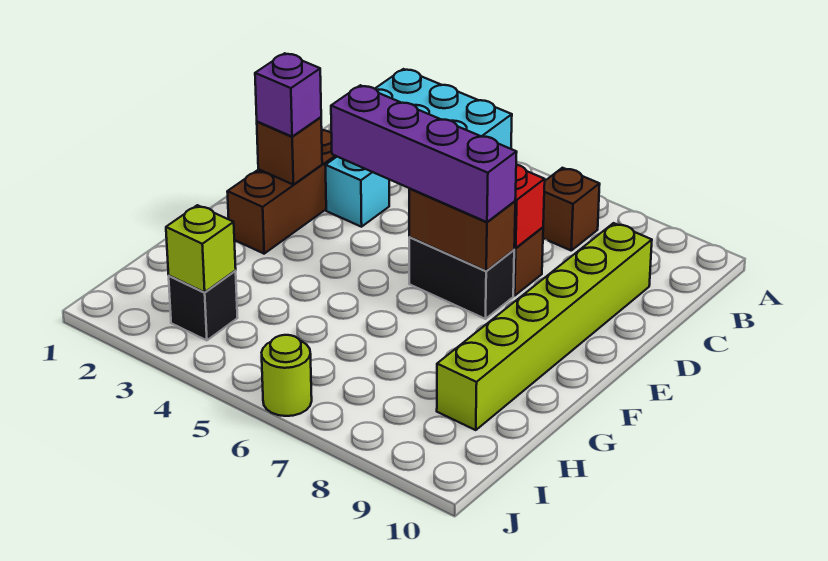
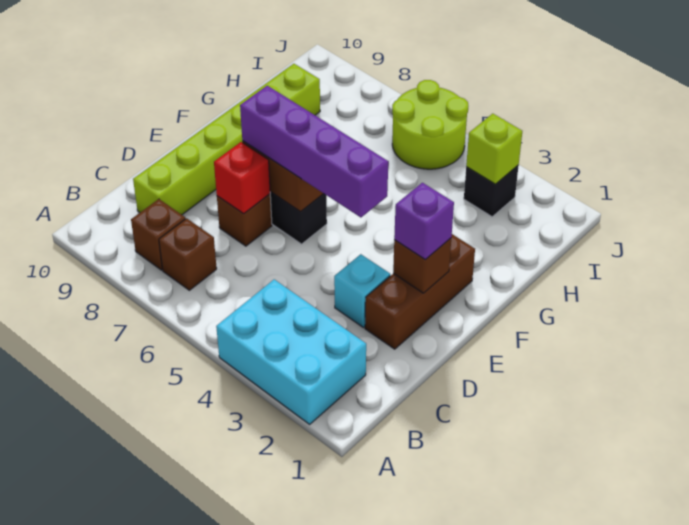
none -> brown brick B8 level 1
lime round brick J6 level 1 -> lime round brick I5:J6 level 1

